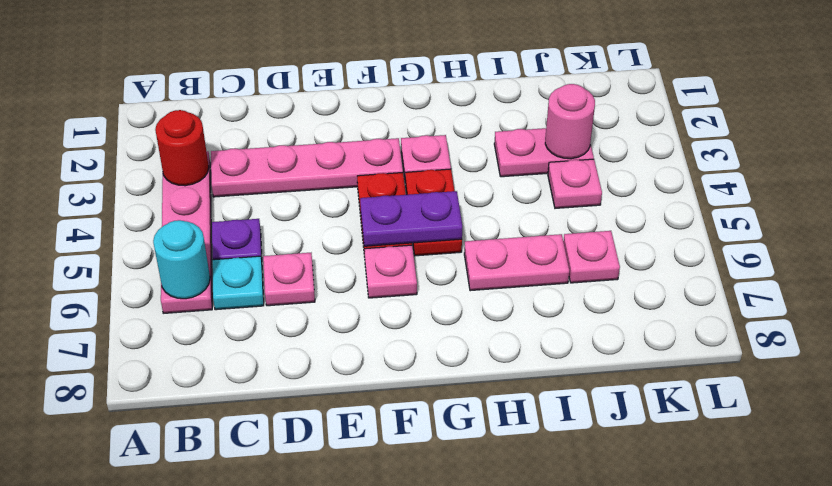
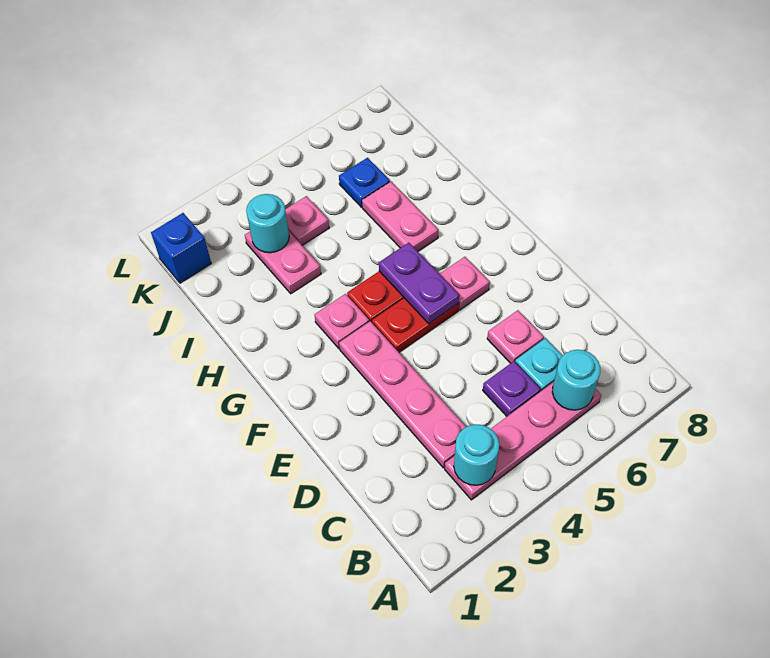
red round brick B3 level 2 -> cyan round brick B3 level 2
pink round brick J3 level 2 -> cyan round brick J3 level 2
pink plate J6 level 1 -> blue plate J6 level 1
none -> blue brick K1 level 1

